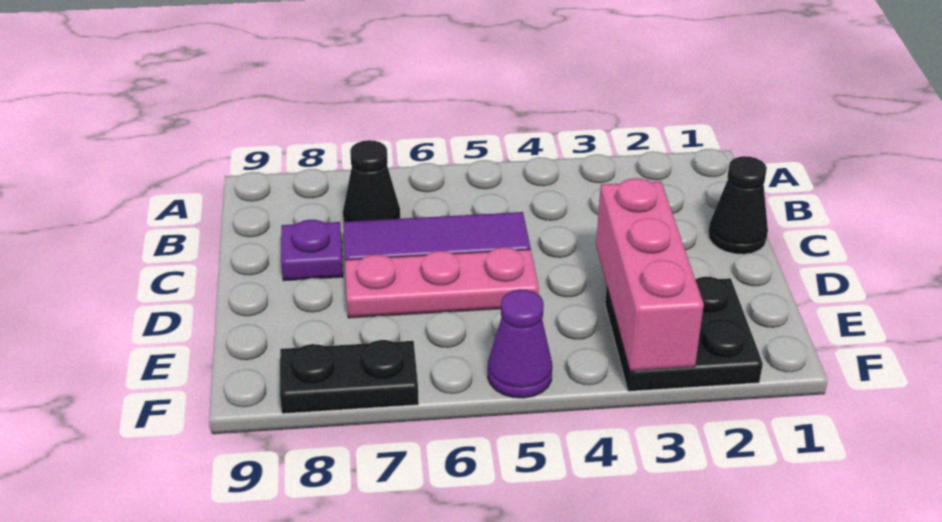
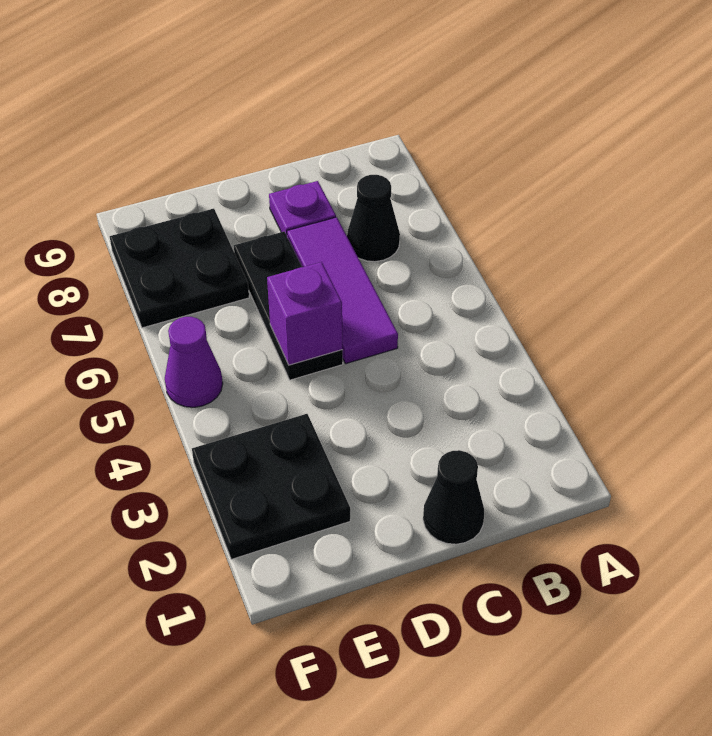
pink brick D3:F3 level 2 -> none
pink plate D5:D7 level 1 -> black plate D5:D7 level 1
none -> purple brick D5 level 2
black plate F7:F8 level 1 -> black plate E7:F8 level 1

